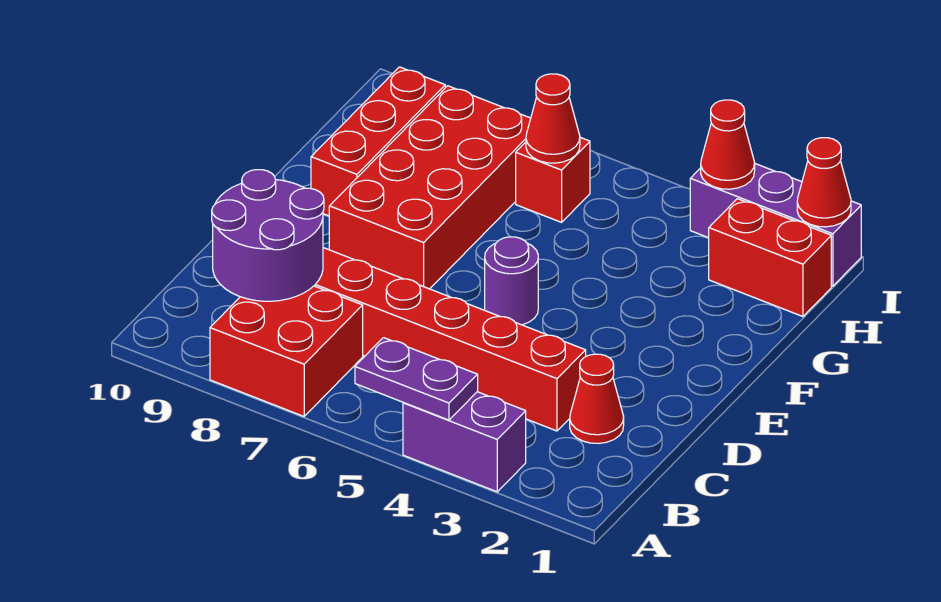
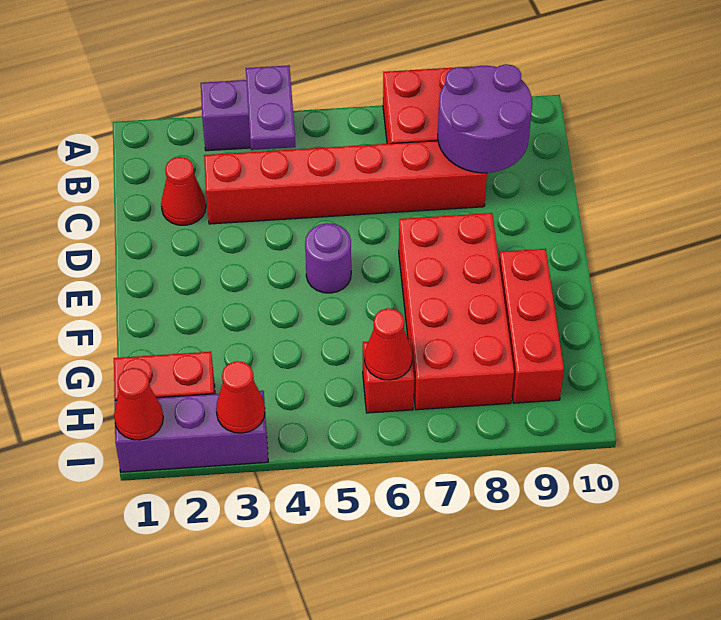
purple plate A4:A5 level 2 -> purple plate A4:B4 level 2

